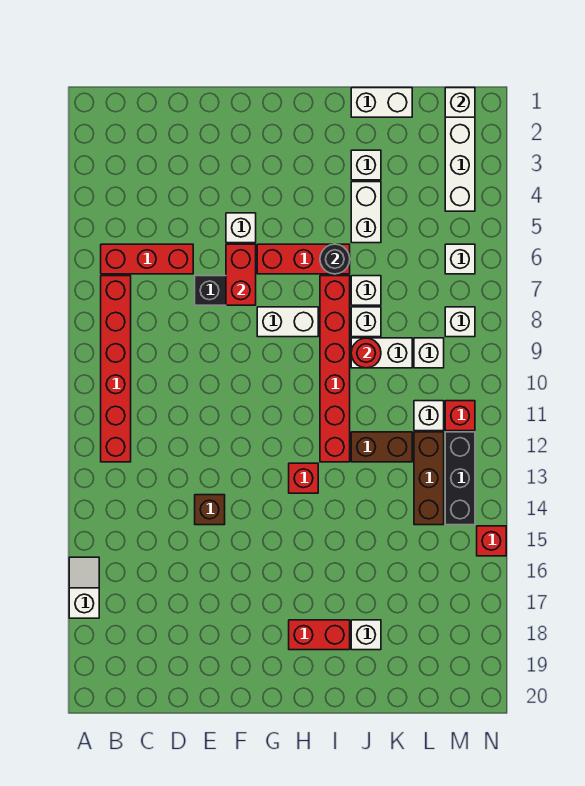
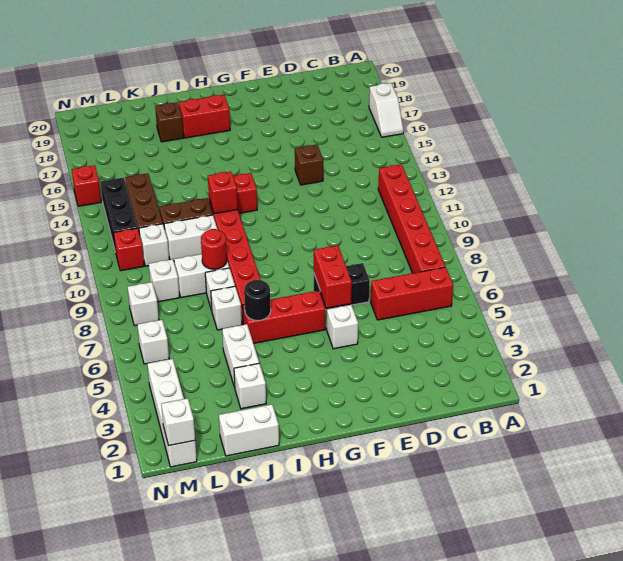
white brick G8:H8 level 1 -> white brick J11:K11 level 1
none -> red brick I12 level 2
white brick J18 level 1 -> brown brick J18 level 1

